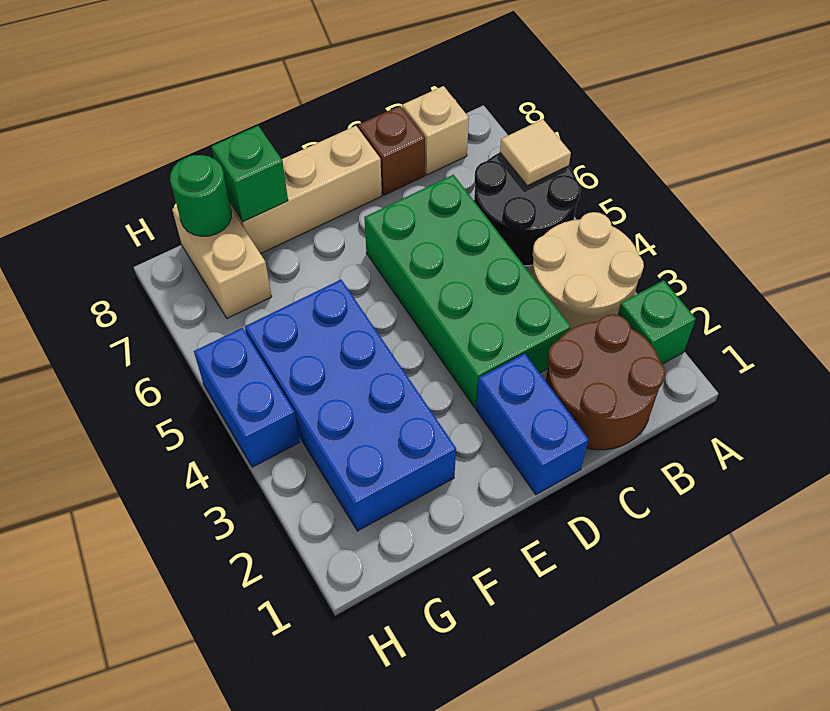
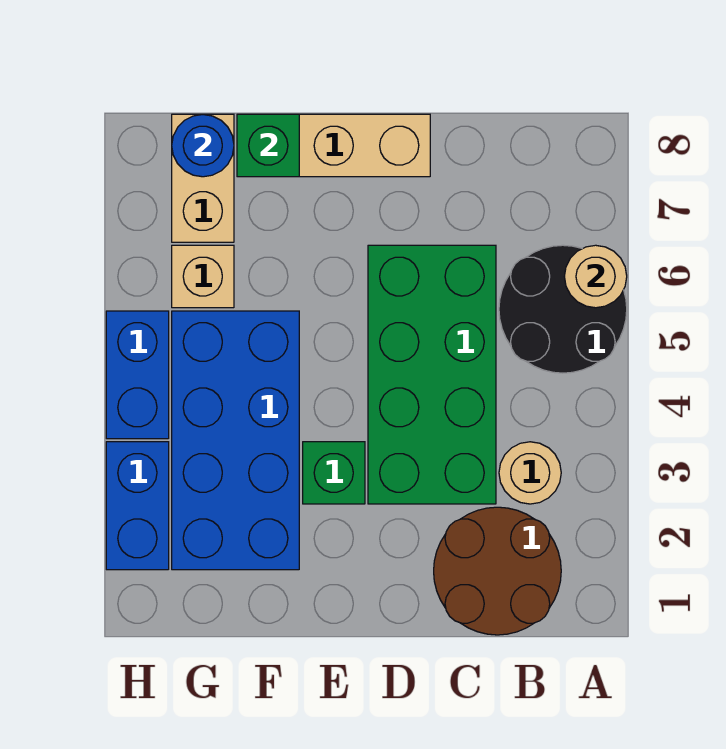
green brick A2 level 1 -> green brick E3 level 1
tan round brick A3:B4 level 1 -> tan round brick B3 level 1
tan tile A6 level 2 -> tan round brick A6 level 2
tan brick B8 level 1 -> tan brick G6 level 1
brown brick C8 level 1 -> none
blue brick D1:D2 level 1 -> blue brick H2:H3 level 1
green round brick G8 level 2 -> blue round brick G8 level 2

